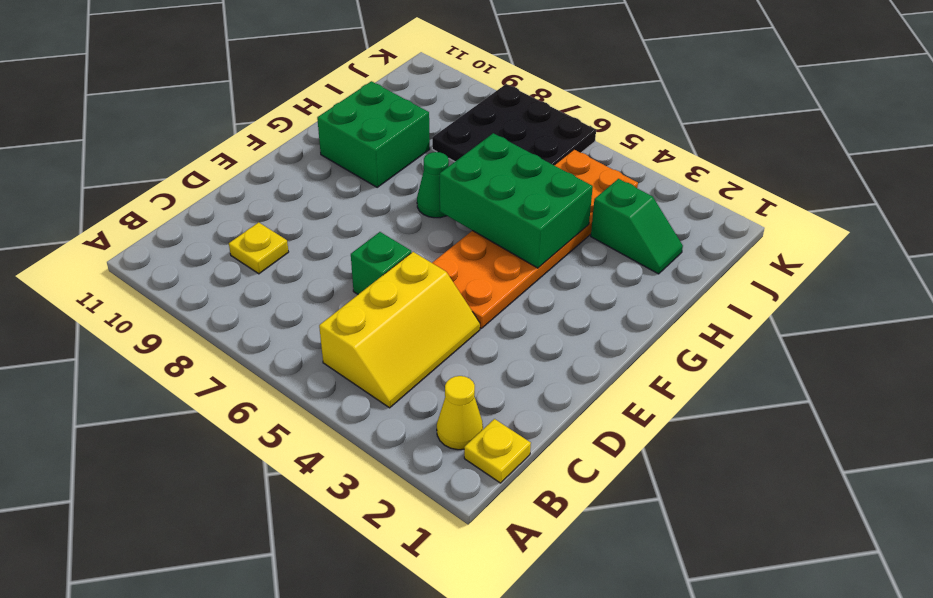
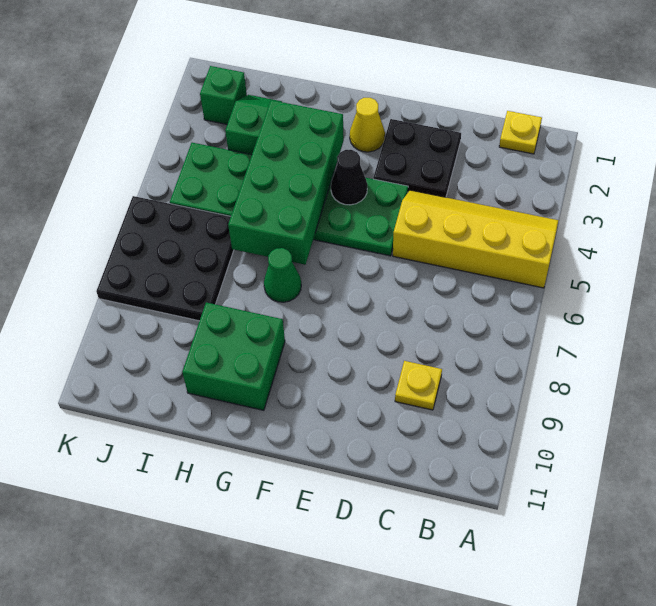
yellow cone B2 level 1 -> yellow cone F2 level 1
yellow slope B4:D5 level 1 top 5 -> yellow slope A4:D5 level 1 top 5
none -> black plate D2:E3 level 1
green brick D6 level 1 -> green brick J2 level 1
orange plate E4:J5 level 1 -> green plate E4:J5 level 1
none -> black cone F4 level 2
green brick G4:H6 level 2 -> green brick G3:H6 level 2

